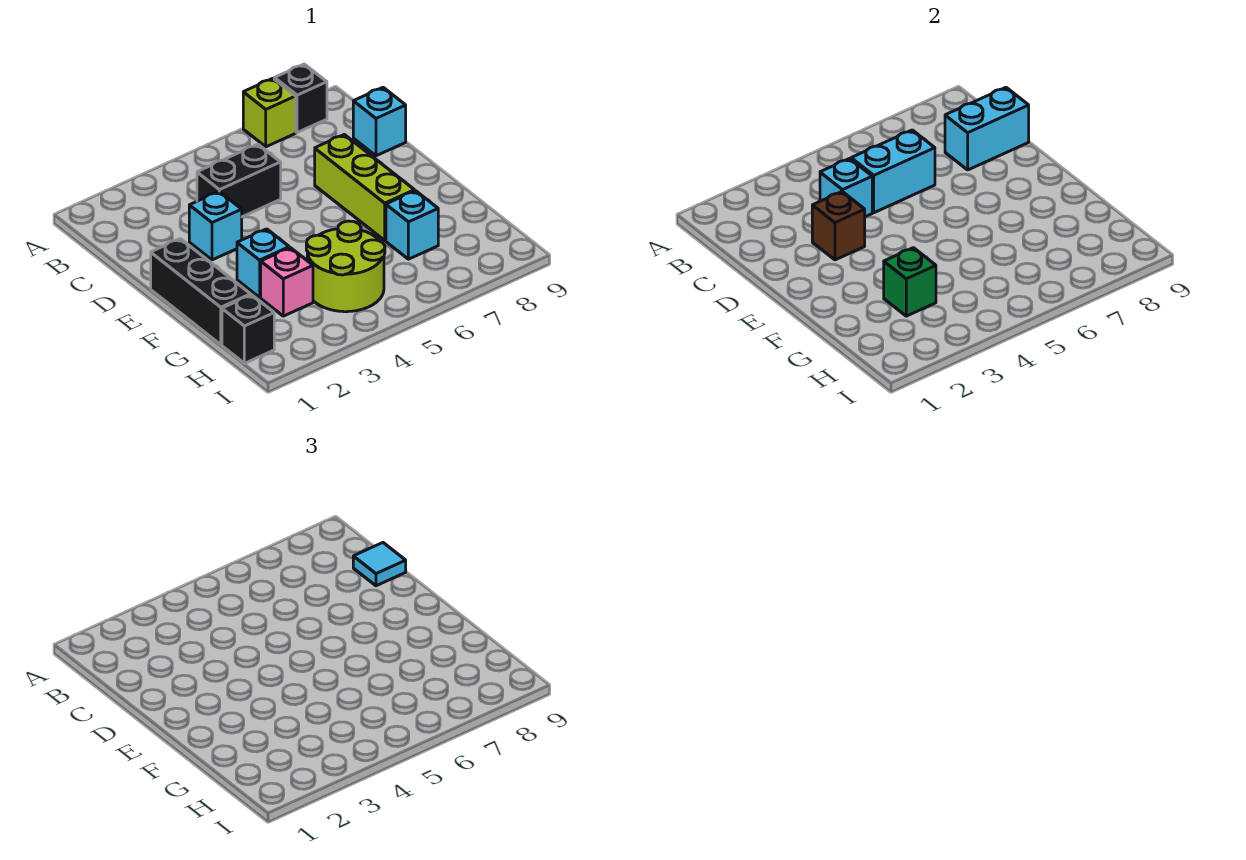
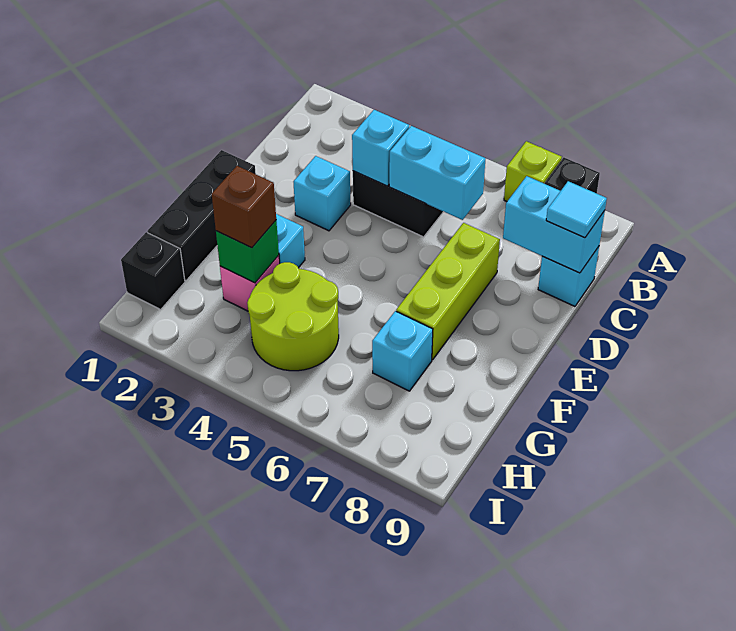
brown brick D3 level 2 -> brown brick G3 level 3

